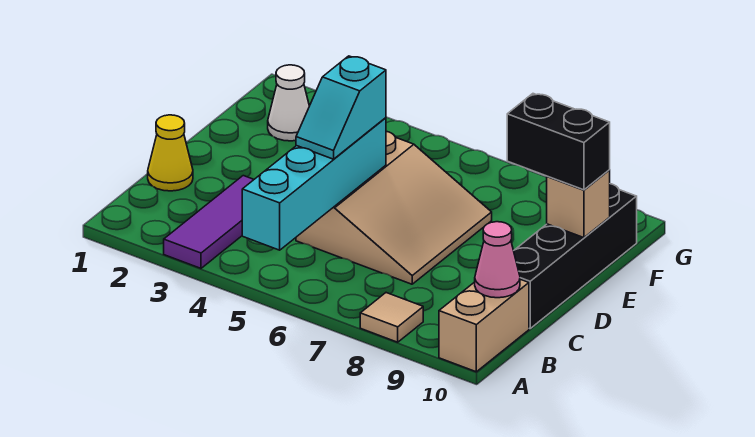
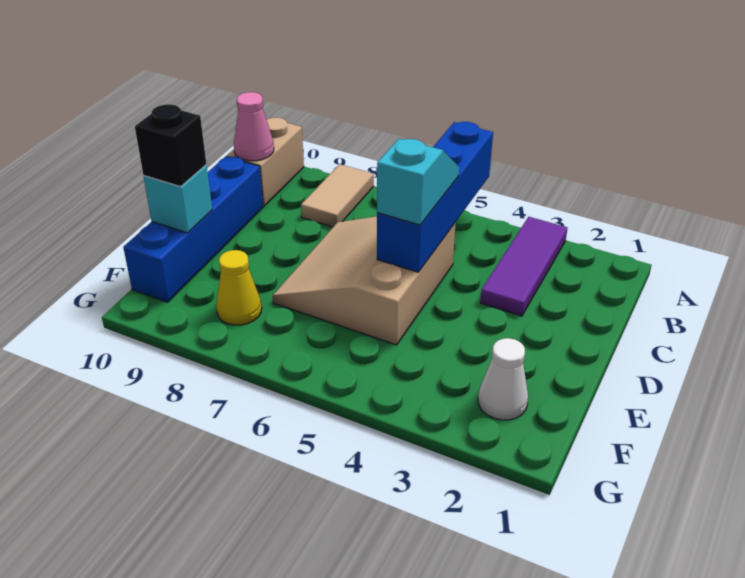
cyan brick A5:D5 level 2 -> blue brick A5:D5 level 2
tan tile A8 level 1 -> tan tile A8:B8 level 1
yellow cone C1 level 1 -> yellow cone F8 level 1
black brick C10:F10 level 1 -> blue brick C10:F10 level 1
black brick E9:E10 level 3 -> black brick E10 level 3
tan brick E10 level 2 -> cyan brick E10 level 2

